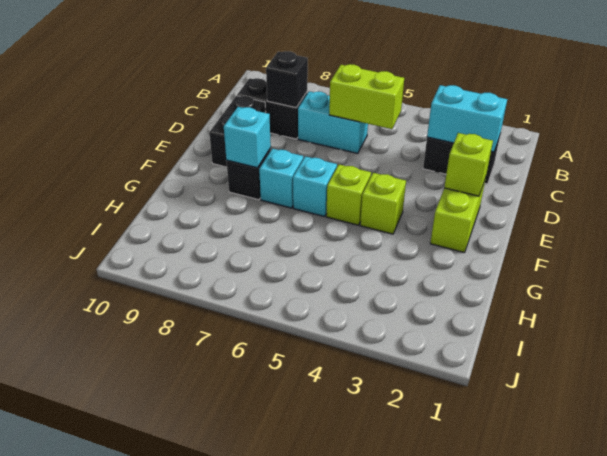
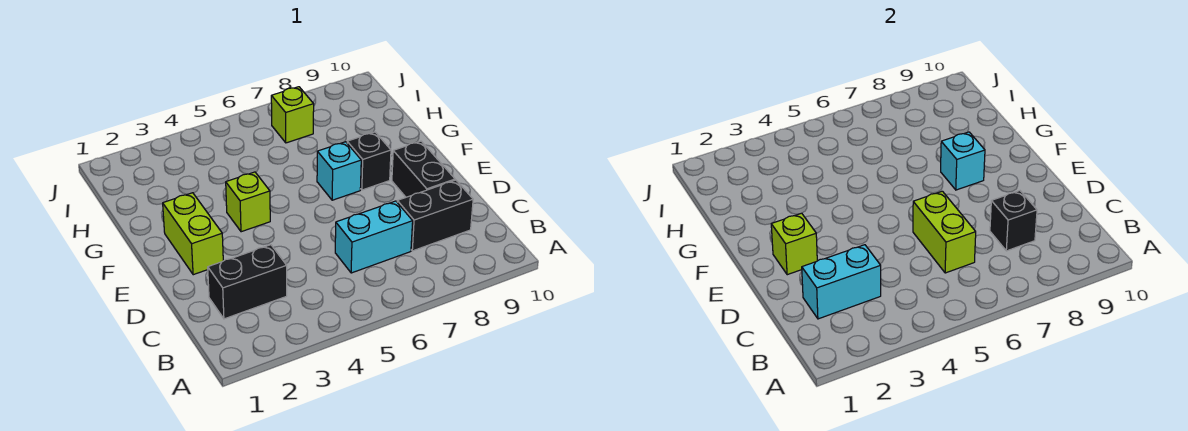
lime brick C5:C6 level 2 -> lime brick C6:D6 level 2
lime brick F5 level 1 -> lime brick I7 level 1
cyan brick F6 level 1 -> none

